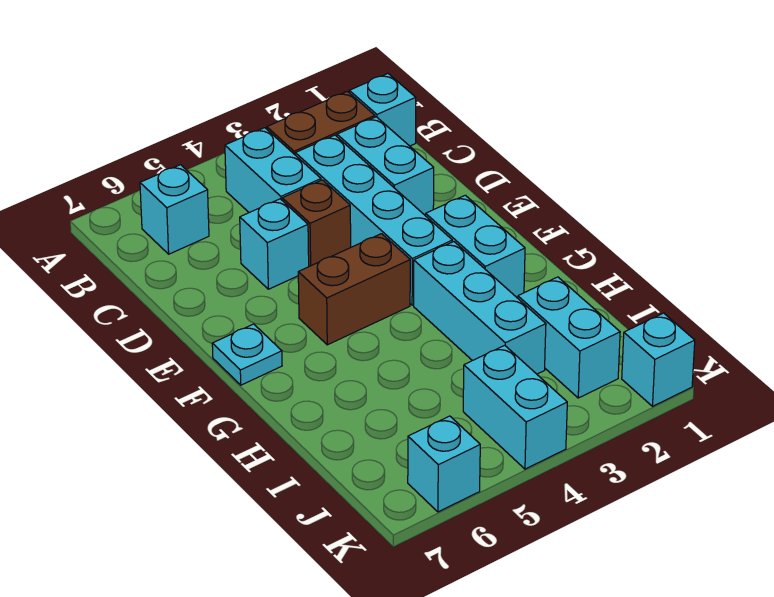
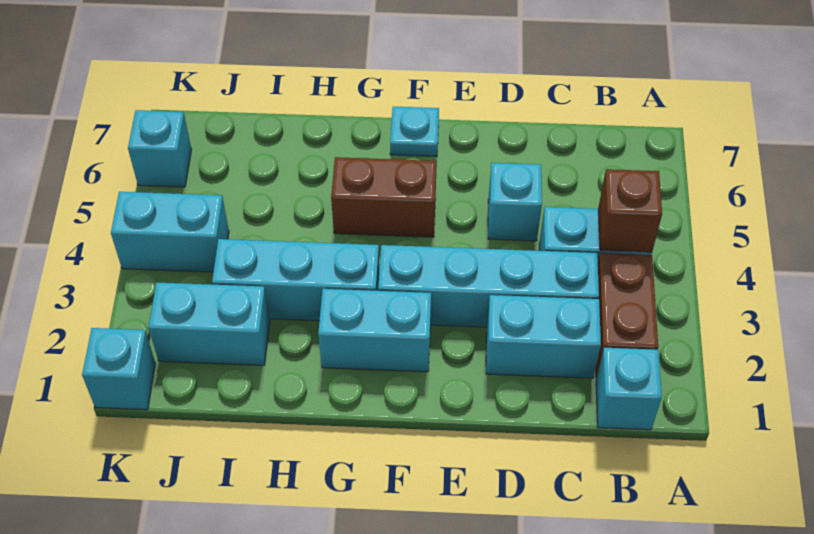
cyan brick B6 level 1 -> none
brown brick D4 level 1 -> brown brick B4 level 2
brown brick F4:F5 level 1 -> brown brick F5:G5 level 1

